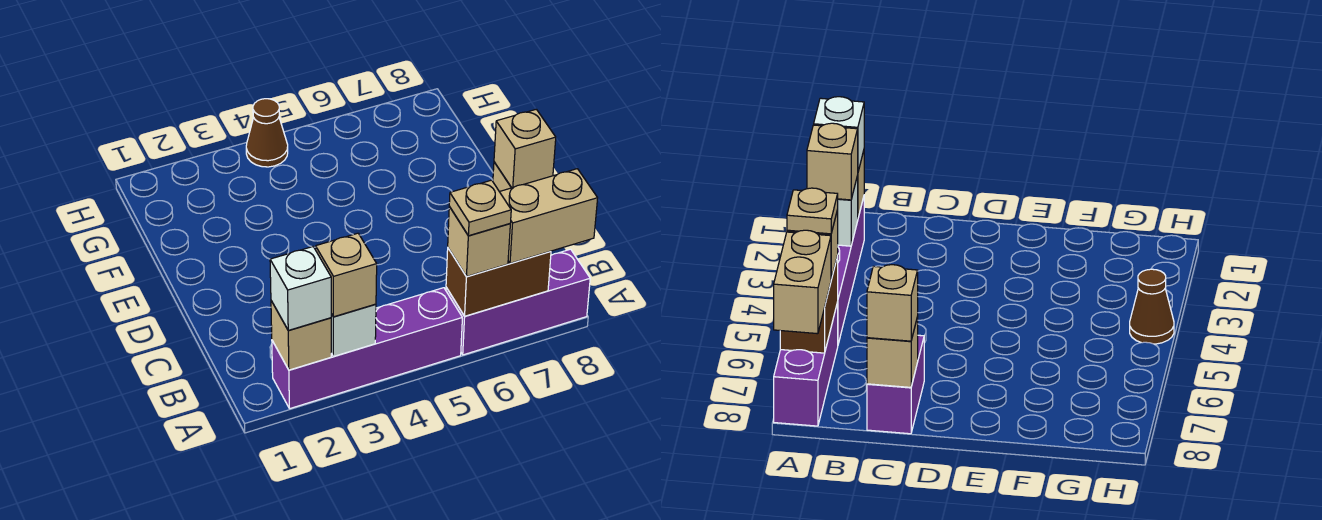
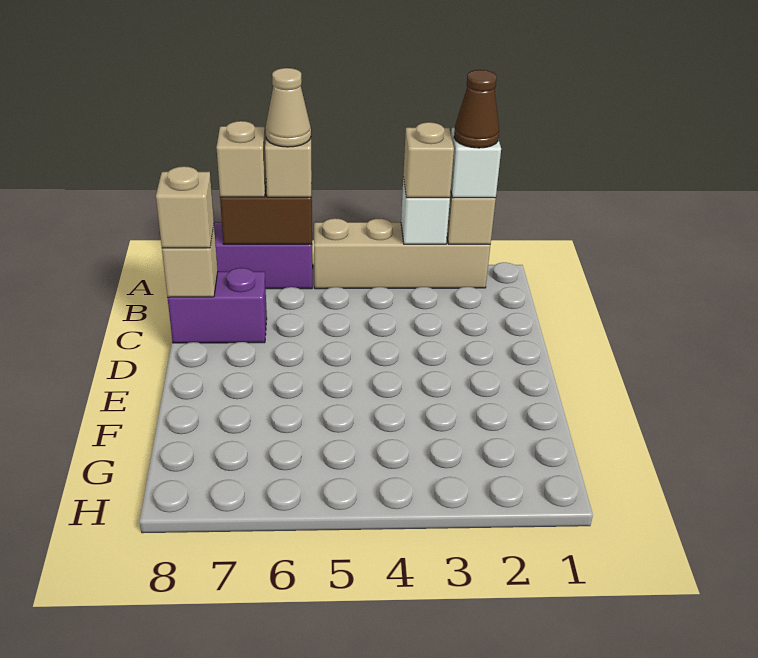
purple brick A2:A5 level 1 -> tan brick A2:A5 level 1
tan plate A6 level 4 -> tan cone A6 level 4
tan brick A7:A8 level 3 -> tan brick A7 level 3
brown cone H4 level 1 -> brown cone A2 level 4

